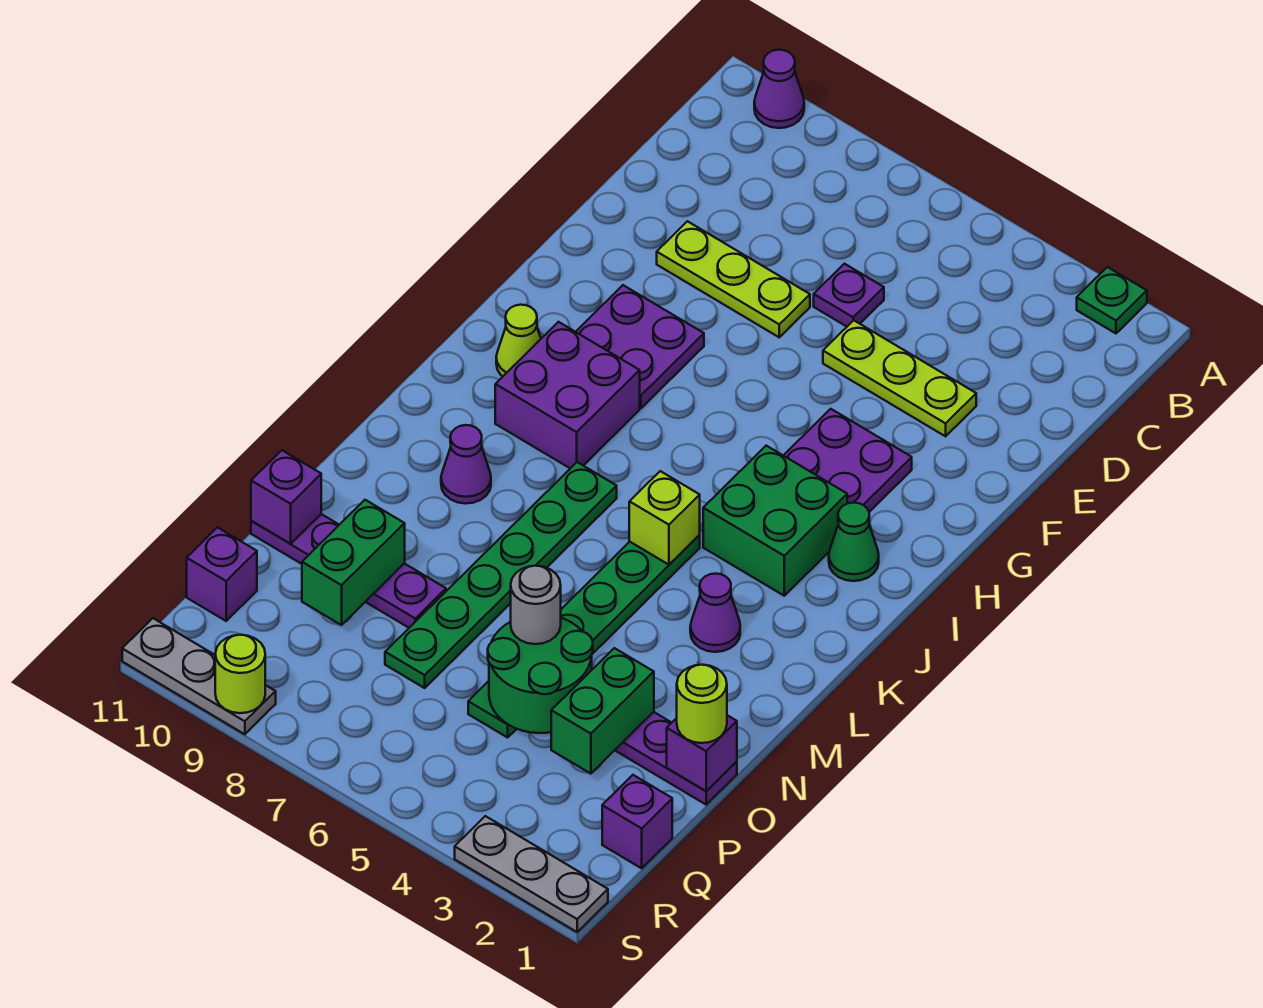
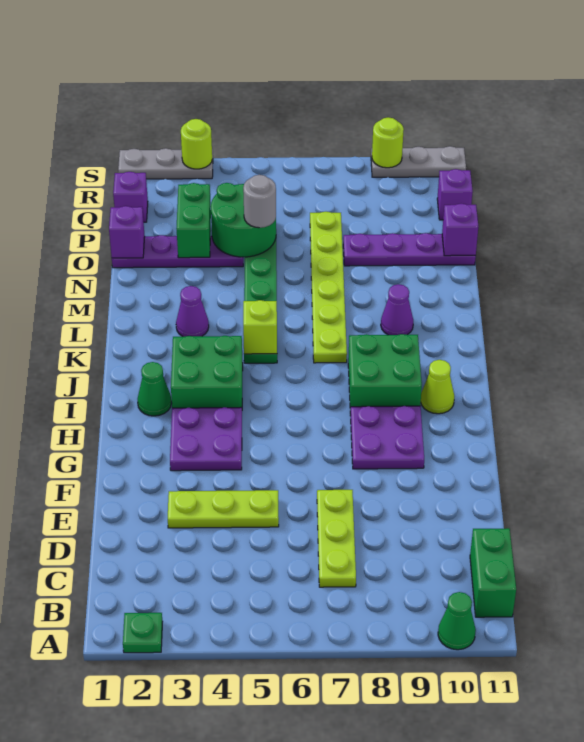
purple cone A10 level 1 -> green cone A10 level 1
purple plate D6 level 1 -> none
lime plate E7:E9 level 1 -> lime plate C7:E7 level 1
purple brick I8:J9 level 1 -> green brick I8:J9 level 1
green plate K7:P7 level 1 -> lime plate K7:P7 level 1
lime round brick O1 level 3 -> lime round brick S3 level 2
green brick O9:P9 level 2 -> green brick B11:C11 level 1

